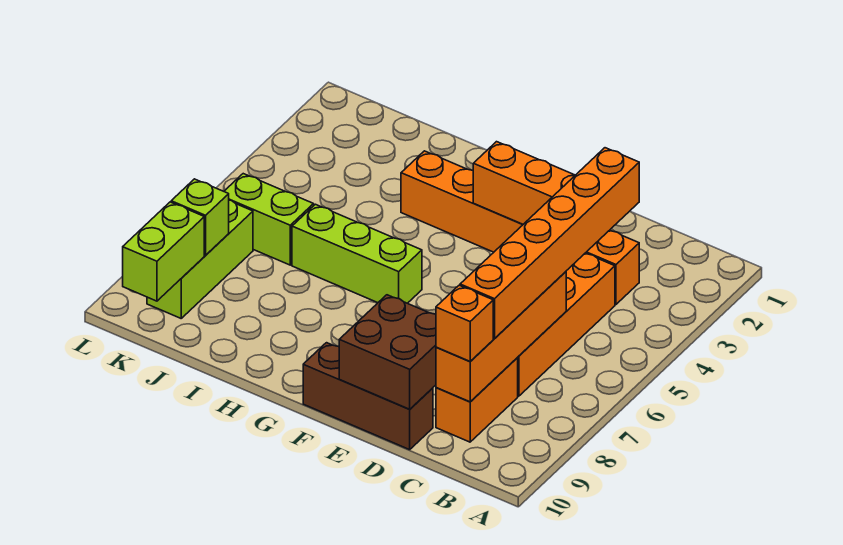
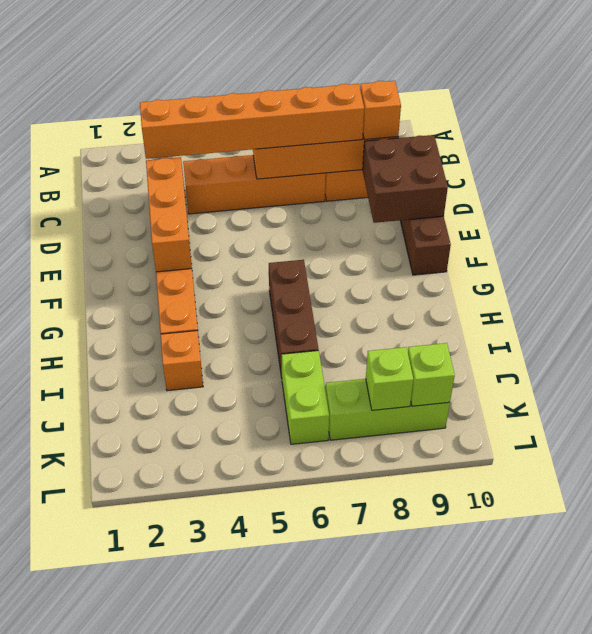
lime brick G6:I6 level 1 -> brown brick G6:I6 level 1
none -> orange brick I3 level 1
lime brick K9:K10 level 2 -> lime brick K9 level 2

